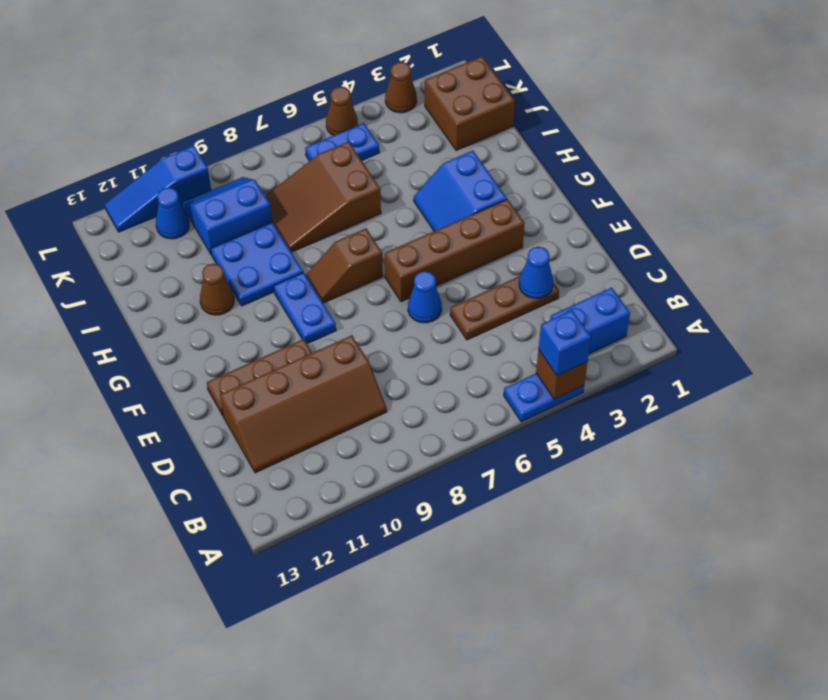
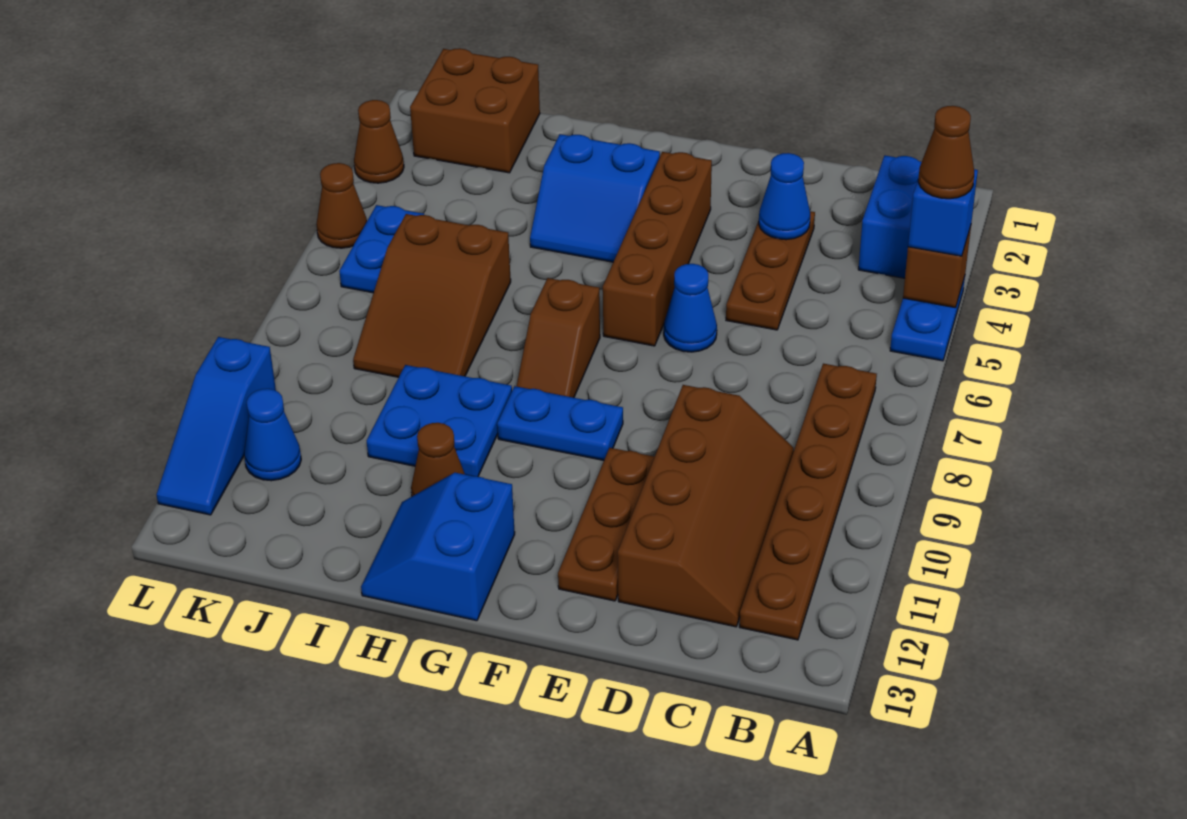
none -> brown cone A4 level 4
none -> brown plate B7:B12 level 1
blue slope J9:K10 level 1 top J -> blue slope G12:H13 level 1 top G

